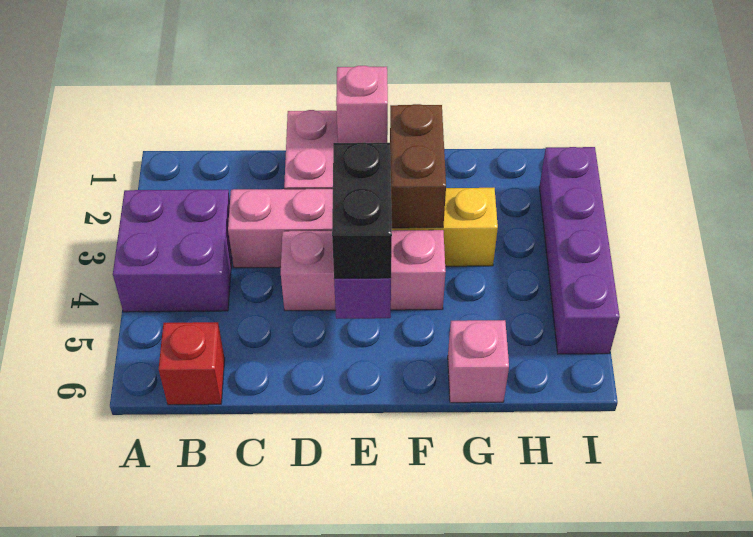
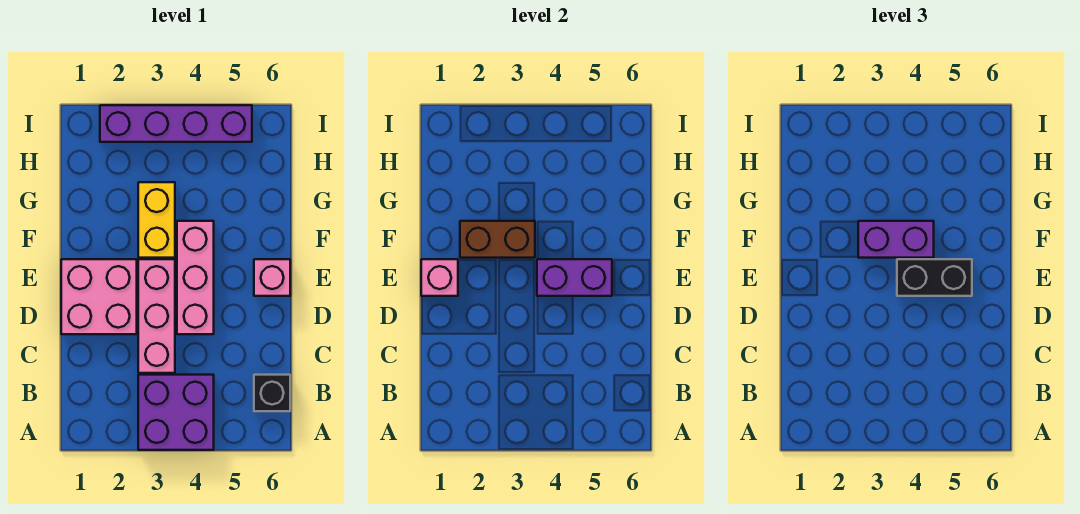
red brick B6 level 1 -> black brick B6 level 1
none -> purple brick F3:F4 level 3
pink brick G6 level 1 -> pink brick E6 level 1

